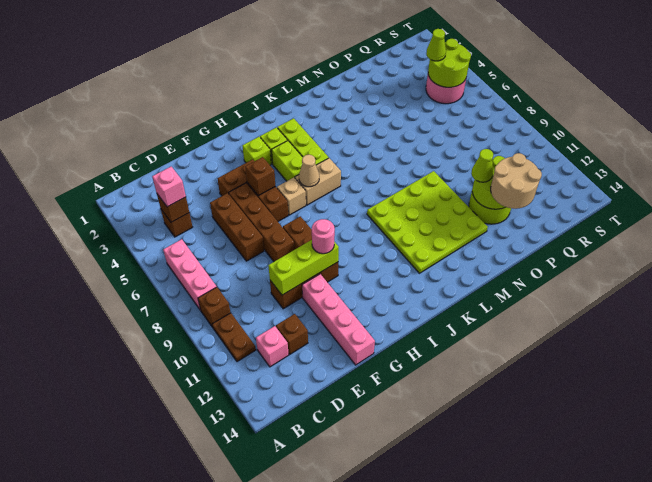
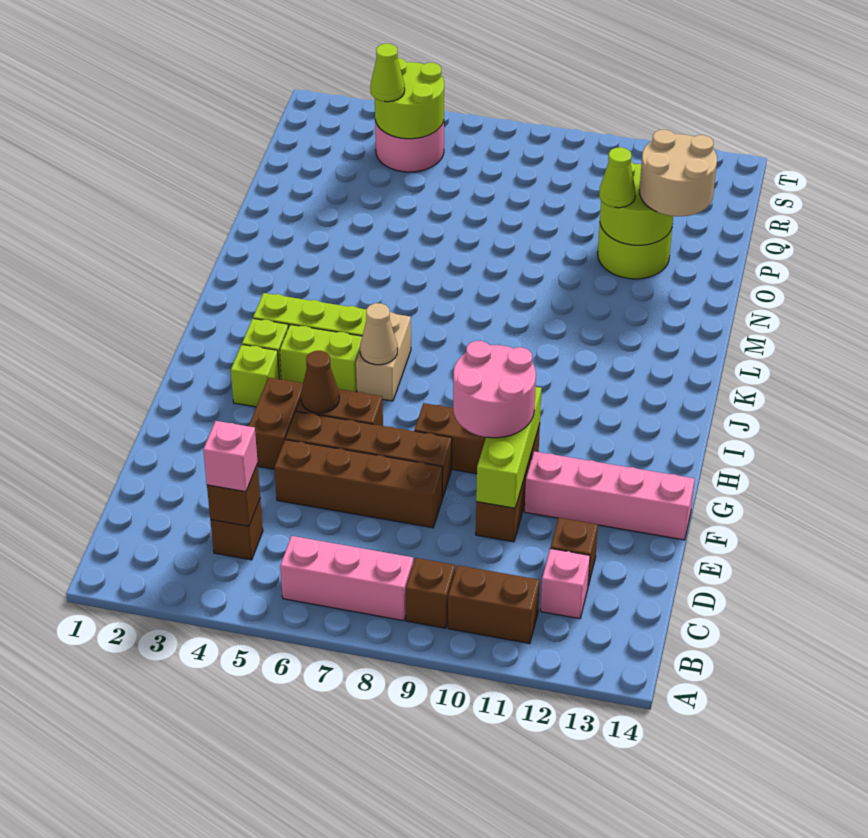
brown plate B10:B11 level 1 -> brown brick B10:B11 level 1
brown brick E5:E7 level 1 -> brown brick E5:E8 level 1
brown brick G5 level 2 -> brown cone G5 level 2
pink round brick G10 level 3 -> pink round brick F9:G10 level 3
tan brick H6 level 1 -> none
lime plate K9:N12 level 1 -> none

